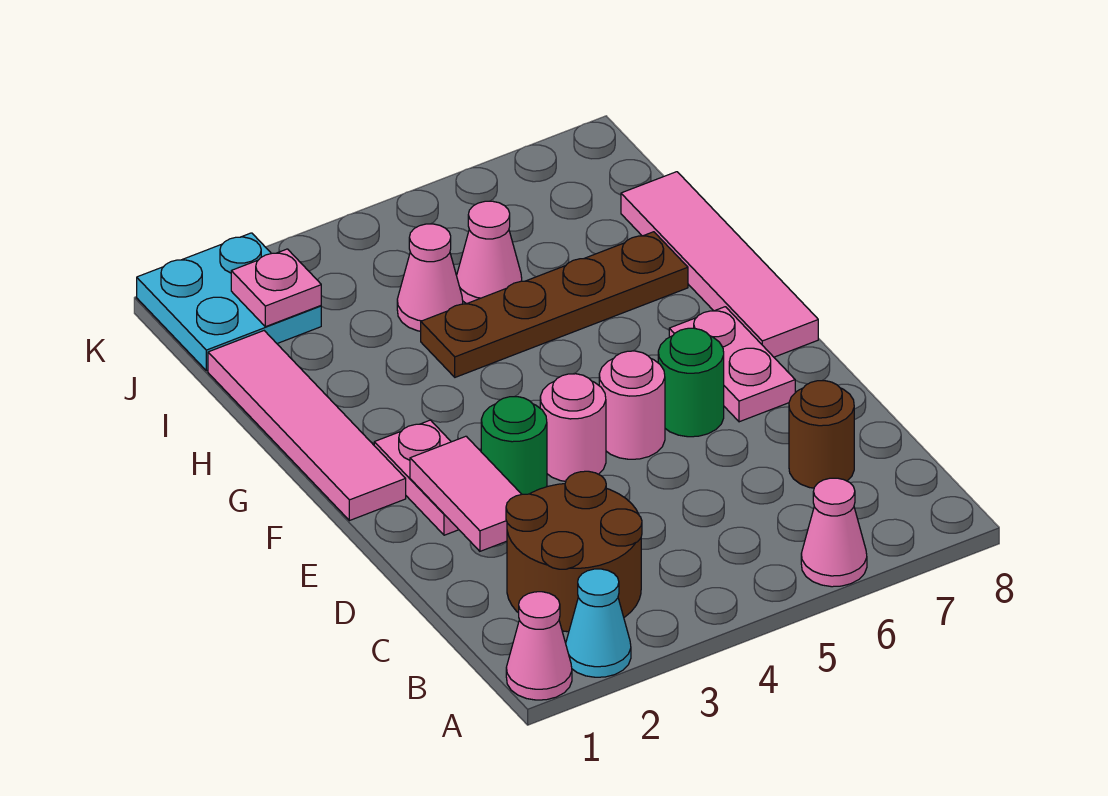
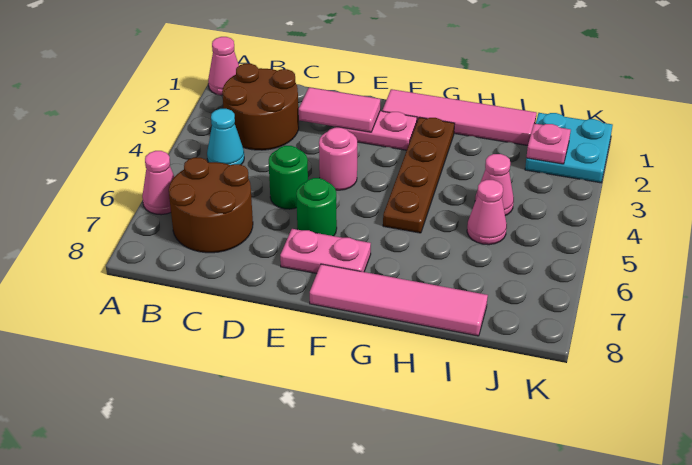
cyan cone A2 level 1 -> cyan cone B4 level 1
brown round brick C7 level 1 -> brown round brick B6:C7 level 1
green round brick E3 level 1 -> green round brick D5 level 1
pink round brick E5 level 1 -> none
brown plate H4:H7 level 1 -> brown plate G2:G5 level 1

